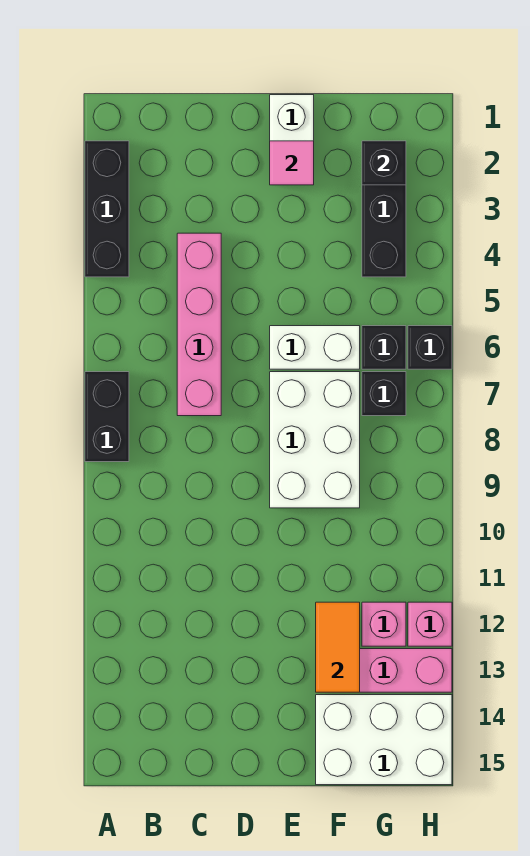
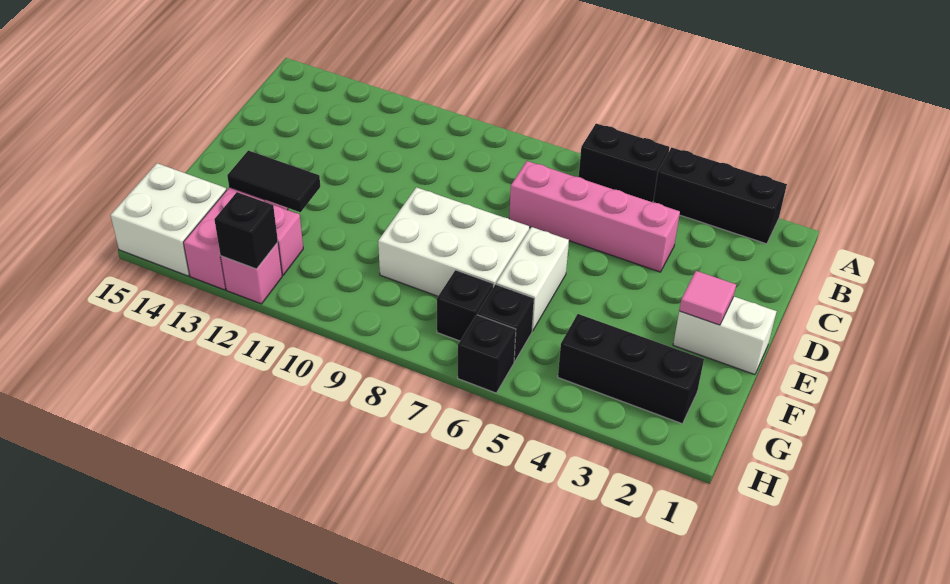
black brick A7:A8 level 1 -> black brick A5:A6 level 1
orange tile F12:F13 level 2 -> black tile F12:F13 level 2
white brick F14:H15 level 1 -> white brick G14:H15 level 1
black brick G2 level 2 -> black brick H12 level 2

